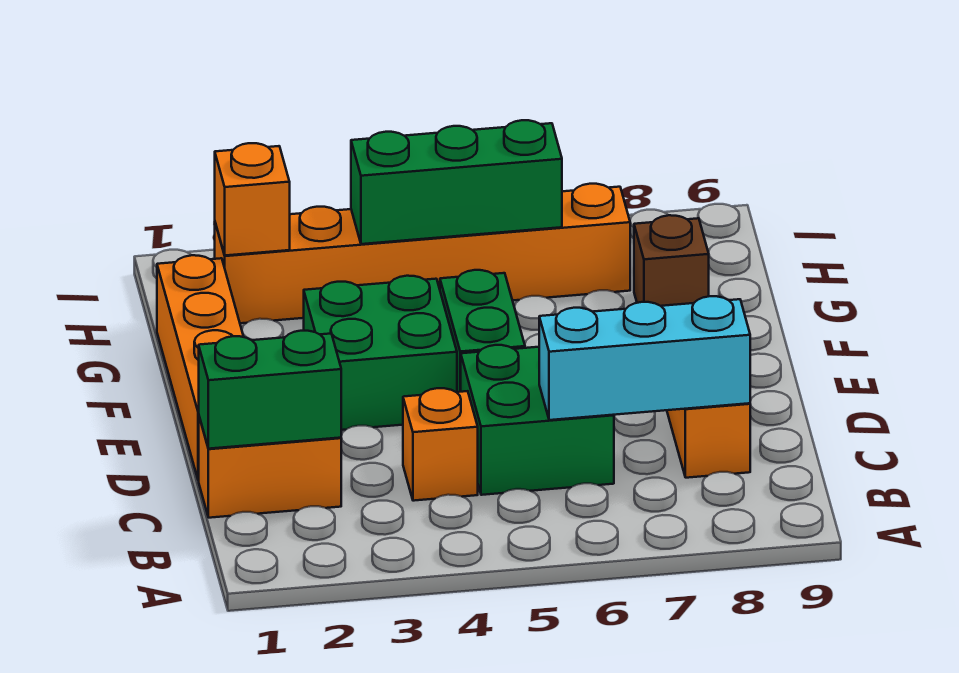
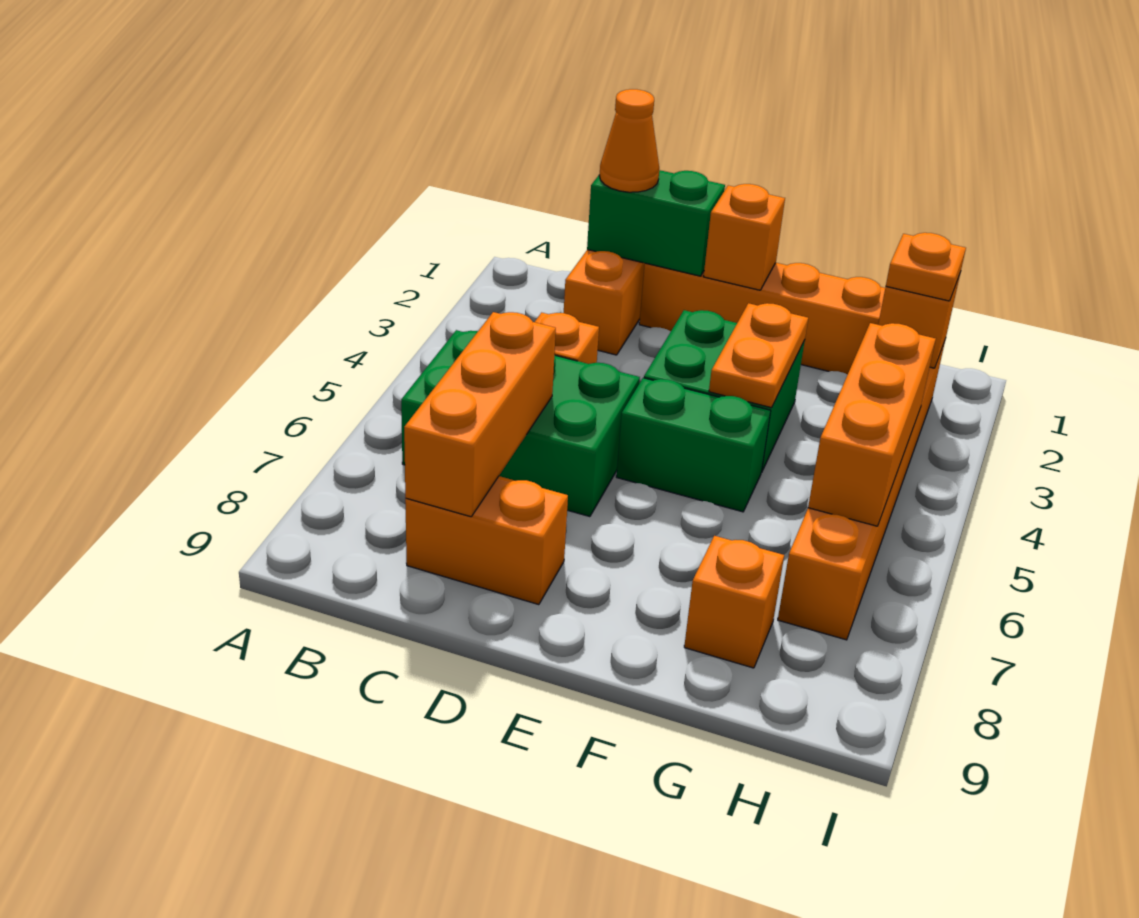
green brick C1:C2 level 2 -> green brick C1:D1 level 2
none -> orange cone C1 level 3
green brick C5:D6 level 1 -> green brick B5:D6 level 1
cyan brick C6:C8 level 2 -> orange brick C6:C8 level 2
none -> orange brick E1 level 2
none -> orange plate F3:F4 level 2
brown brick G8 level 1 -> orange brick G8 level 1
none -> orange plate H2 level 3
green brick H4:H6 level 2 -> orange brick H4:H6 level 2

